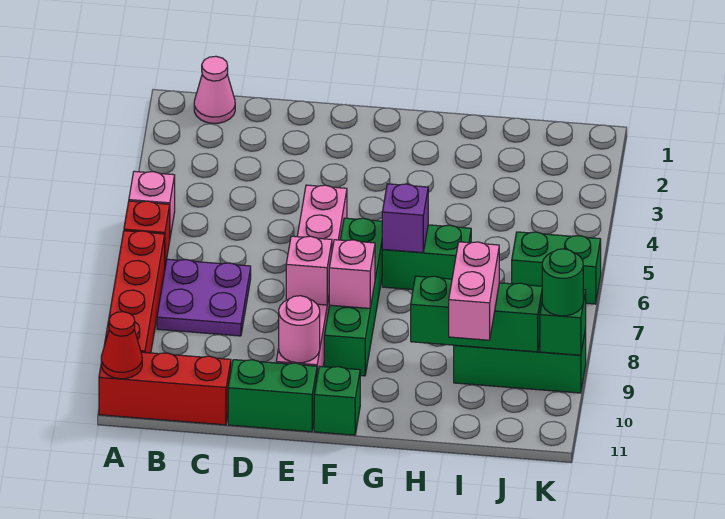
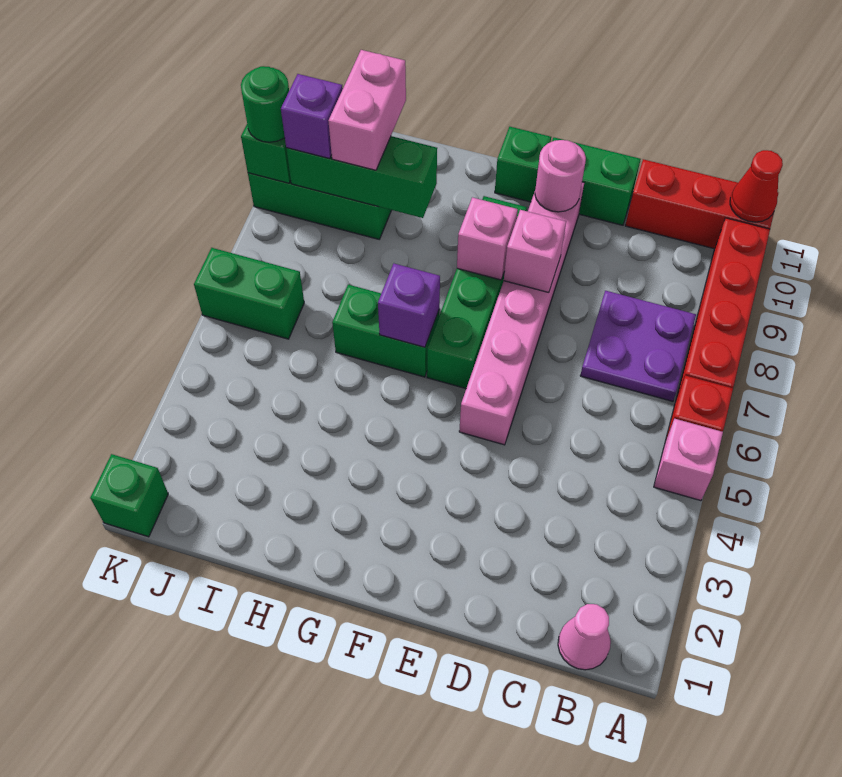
none -> purple brick J9 level 3
none -> green brick K1 level 1

